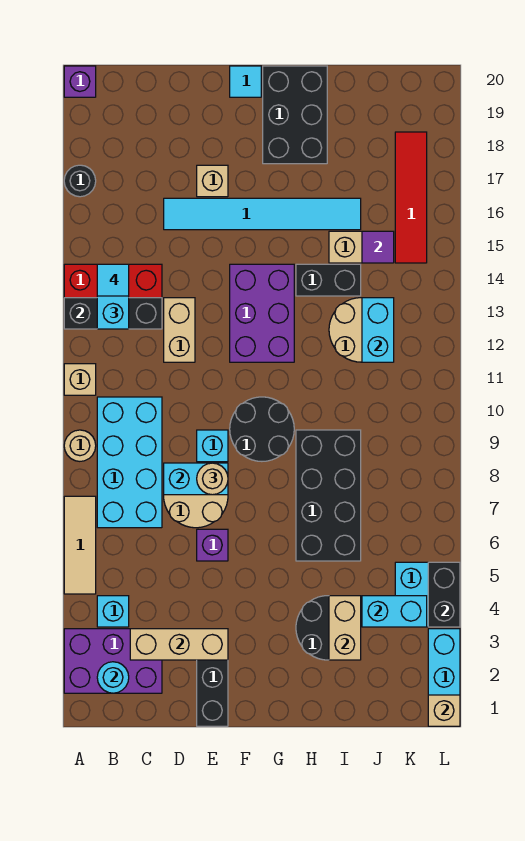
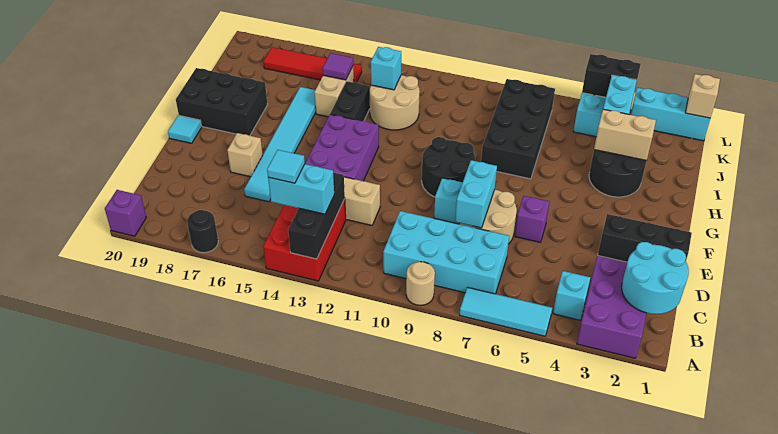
tan tile A5:A7 level 1 -> cyan tile A5:A7 level 1
tan brick A11 level 1 -> none
cyan round brick B2 level 2 -> cyan round brick B1:C2 level 2
tan brick C3:E3 level 2 -> none
tan round brick E8 level 3 -> none
purple brick F12:G14 level 1 -> purple brick E13:G14 level 1
black brick H6:I9 level 1 -> black brick H7:K8 level 1
cyan brick J12:J13 level 2 -> cyan brick J13 level 2

